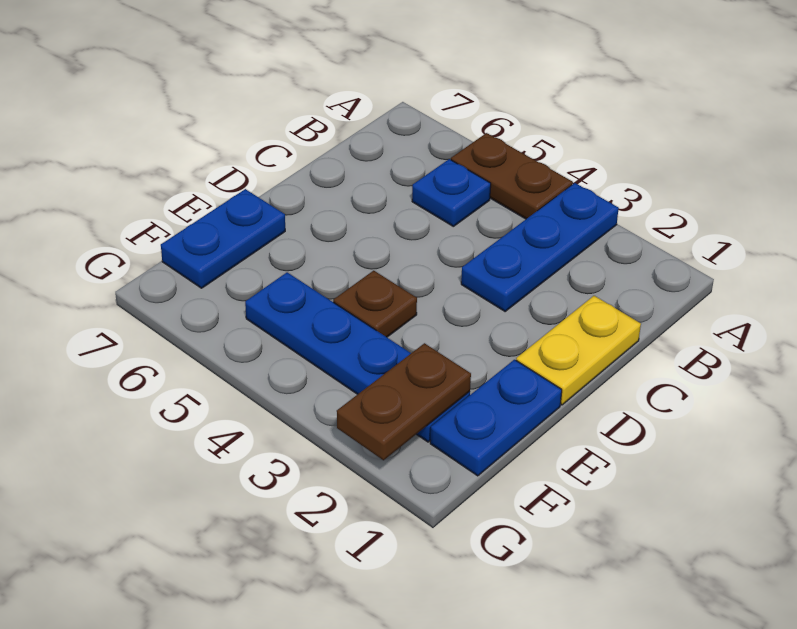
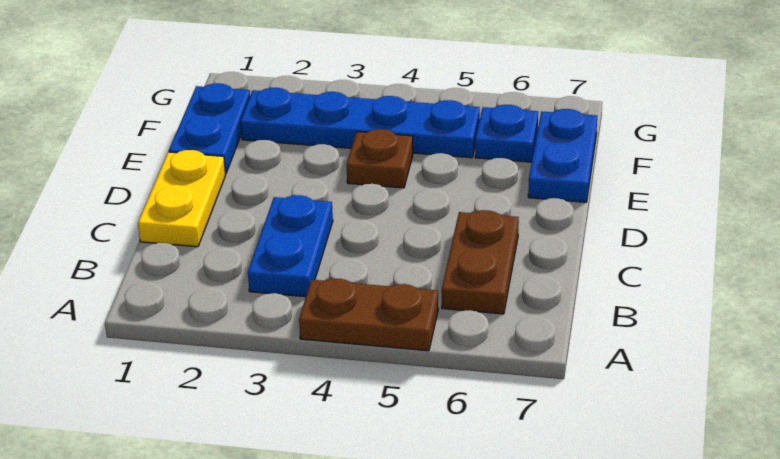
blue plate A3:C3 level 1 -> blue plate B3:C3 level 1
blue plate B5 level 1 -> blue plate F6 level 1
brown plate F2:G2 level 2 -> brown plate B6:C6 level 1

